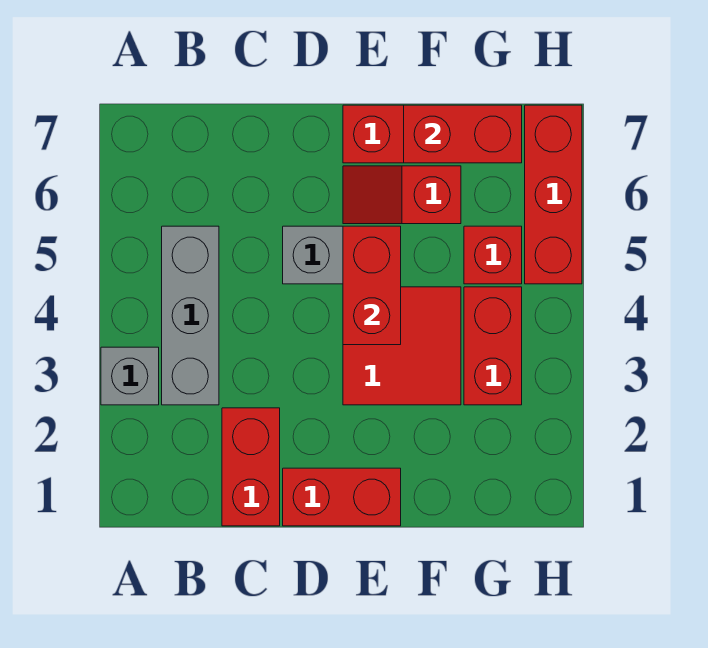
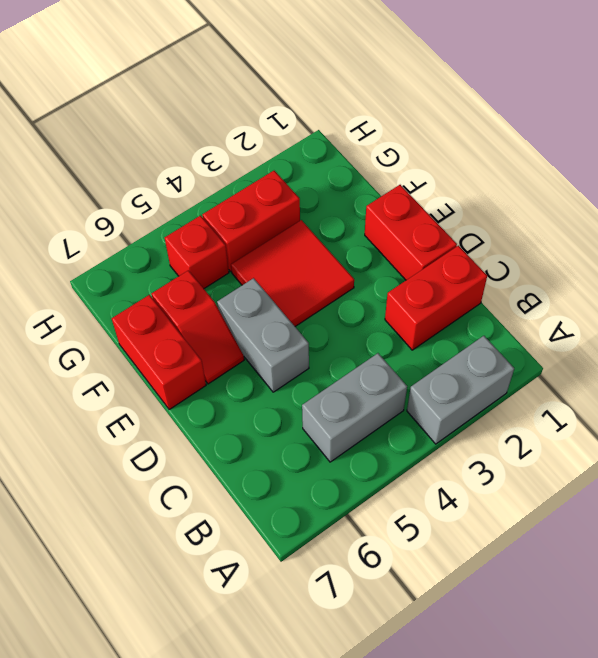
grey brick A3 level 1 -> grey brick A2:A3 level 1
grey brick B3:B5 level 1 -> grey brick B4:B5 level 1
red brick E4:E5 level 2 -> none
red brick F7:G7 level 2 -> none
red brick H5:H7 level 1 -> none

